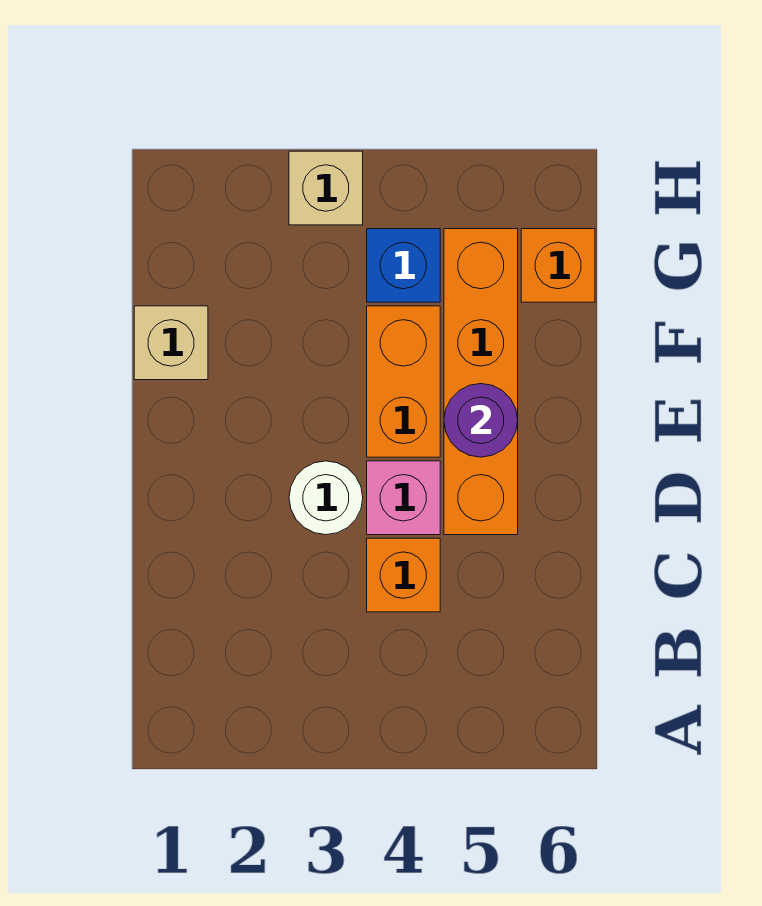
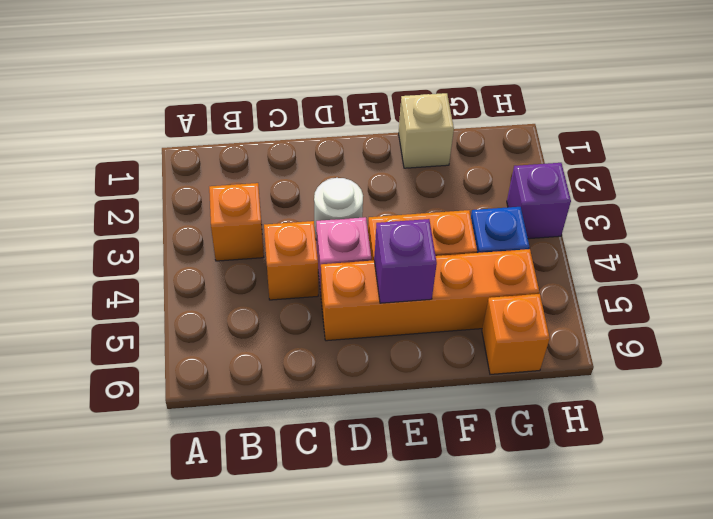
none -> orange brick B3 level 1
purple round brick E5 level 2 -> purple brick E5 level 2
tan brick H3 level 1 -> purple brick H3 level 1

